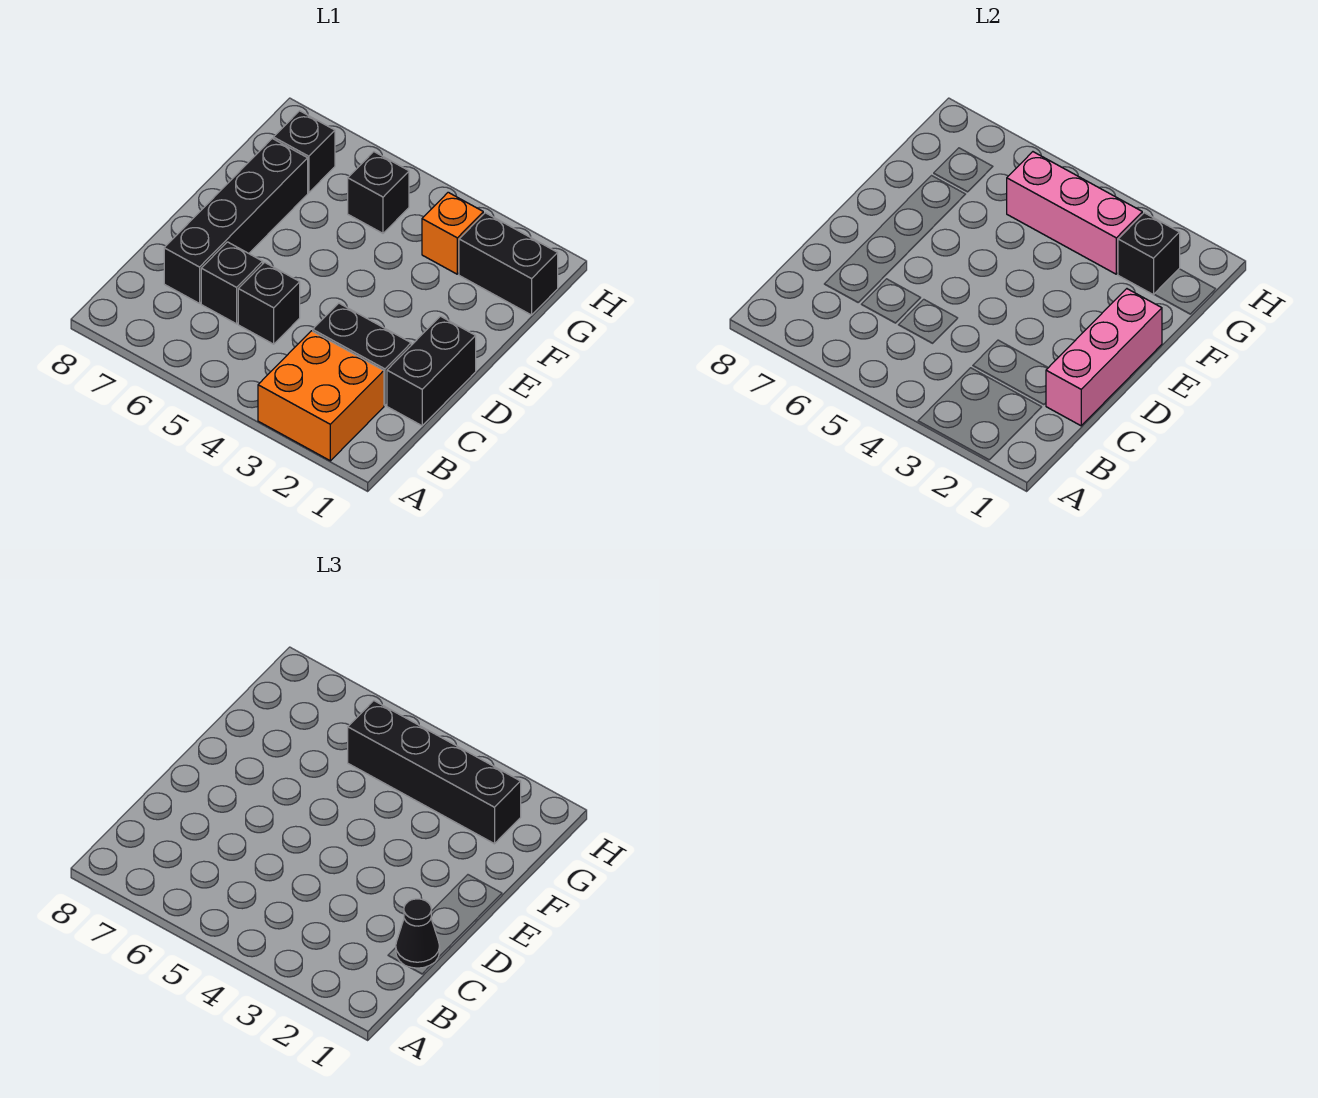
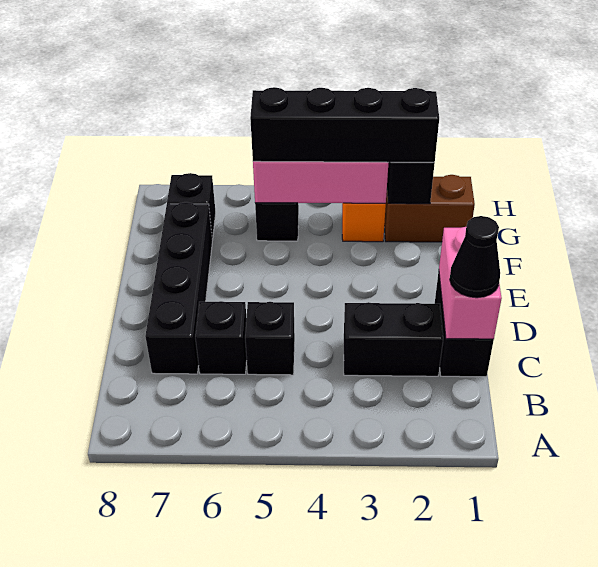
orange brick A2:B3 level 1 -> none
pink brick C1:E1 level 2 -> pink brick C1:D1 level 2
black brick G1:G2 level 1 -> brown brick G1:G2 level 1

